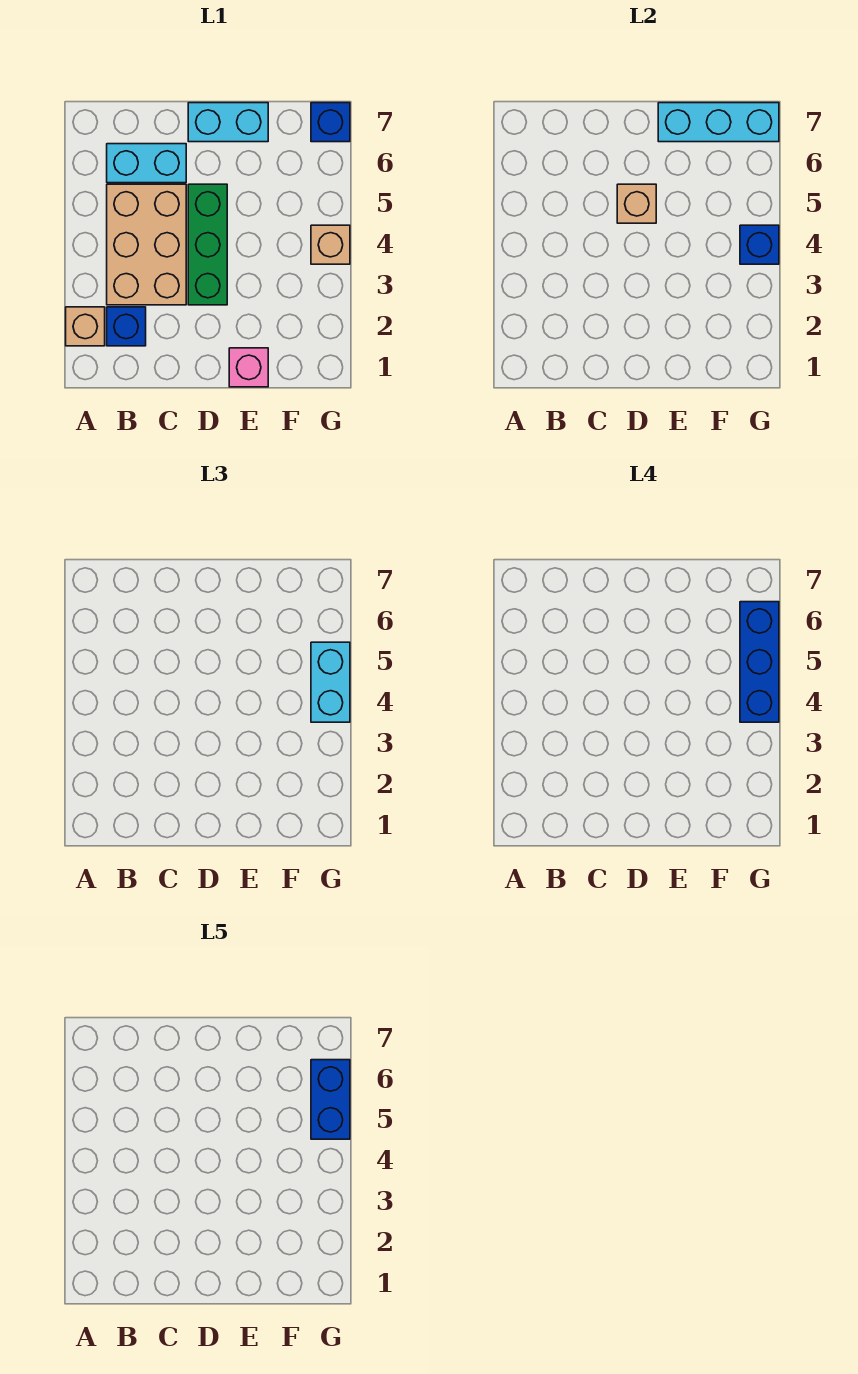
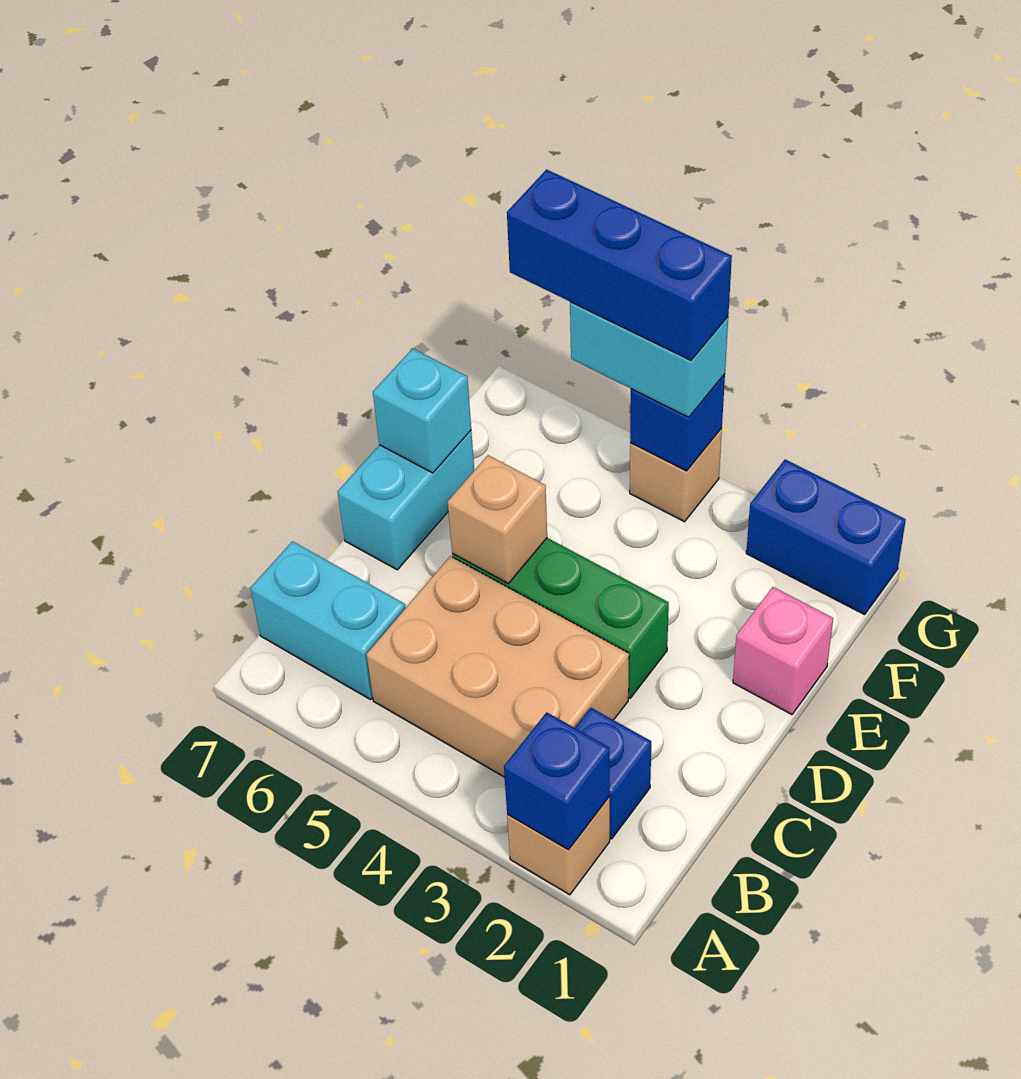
cyan brick B6:C6 level 1 -> cyan brick B6:B7 level 1
cyan brick E7:G7 level 2 -> cyan brick E7 level 2
blue brick G5:G6 level 5 -> blue brick G1:G2 level 1
blue brick G7 level 1 -> blue brick A2 level 2

